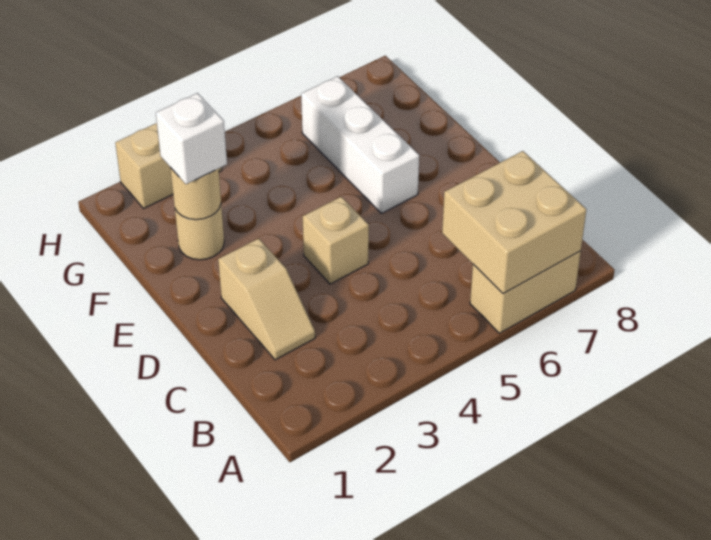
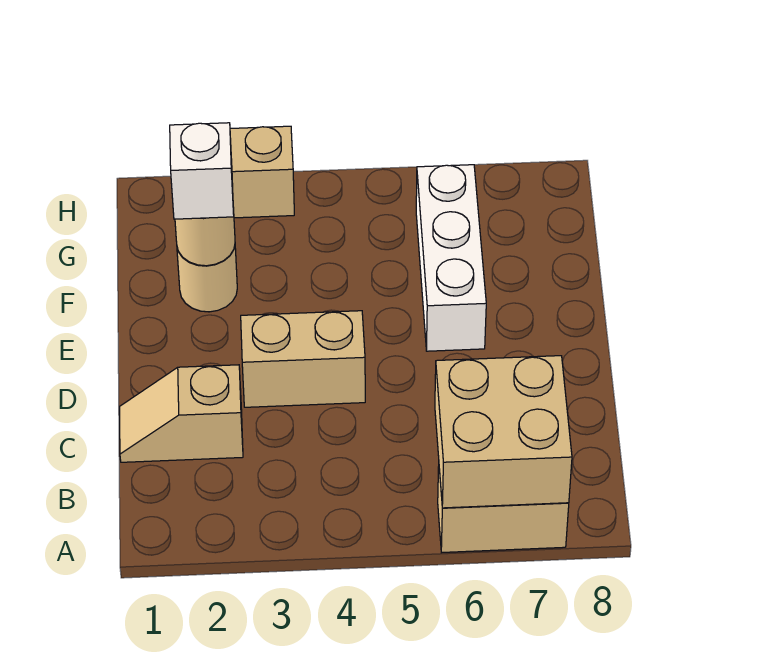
tan slope C2:D2 level 1 top D -> tan slope C1:C2 level 1 top 2
tan brick D4 level 1 -> tan brick D3:D4 level 1

